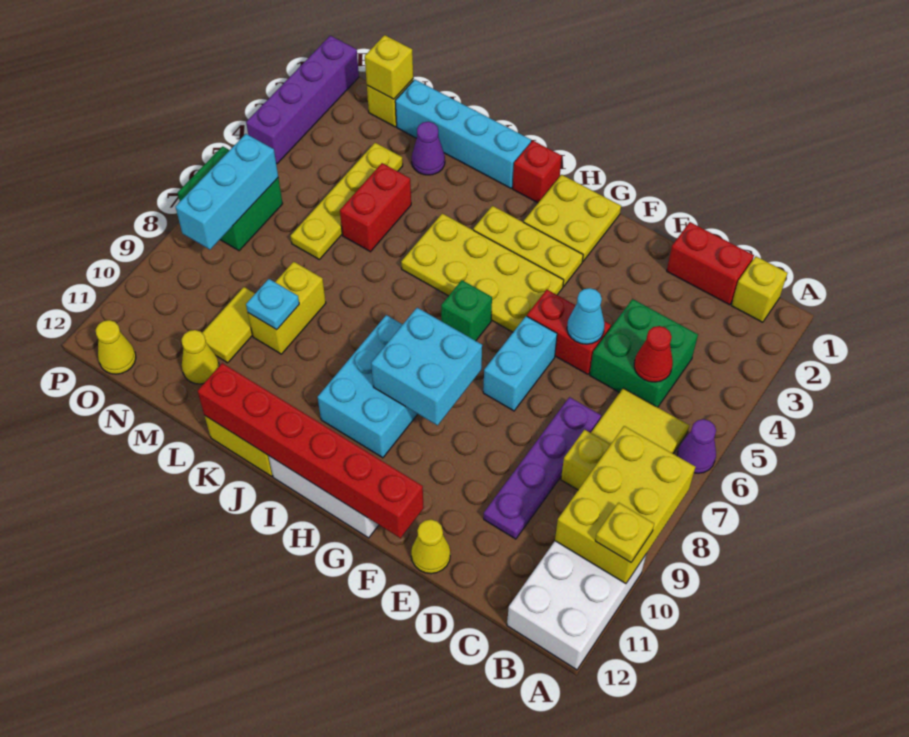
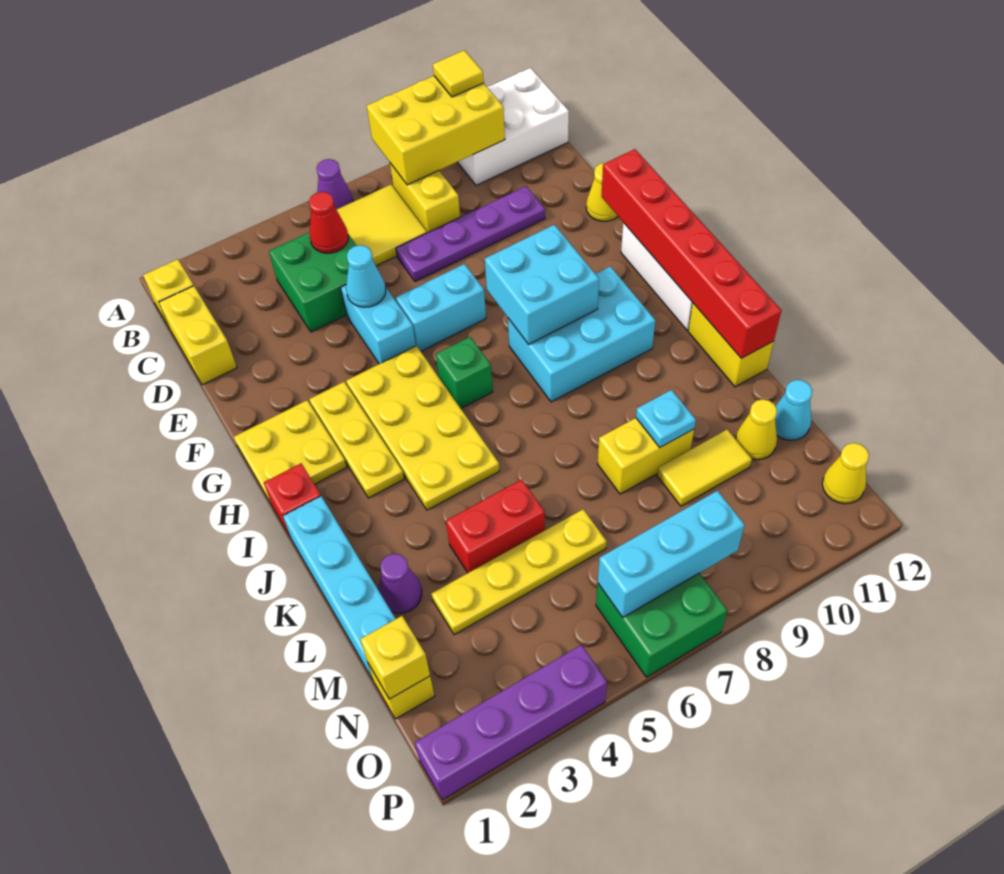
yellow plate A10 level 3 -> yellow tile A10 level 3
red brick C1:D1 level 1 -> yellow brick C1:D1 level 1
red brick E5:F5 level 1 -> cyan brick E5:F5 level 1
none -> cyan cone M12 level 1

